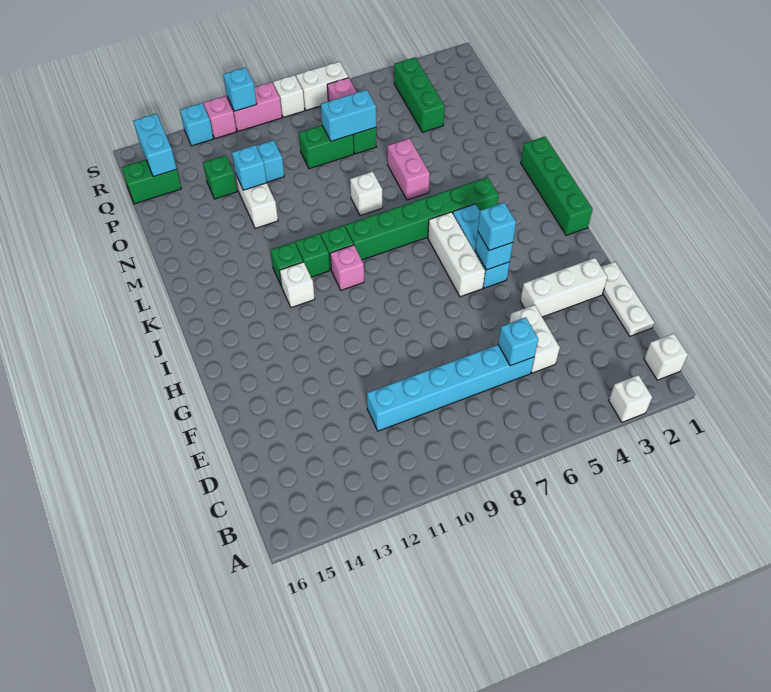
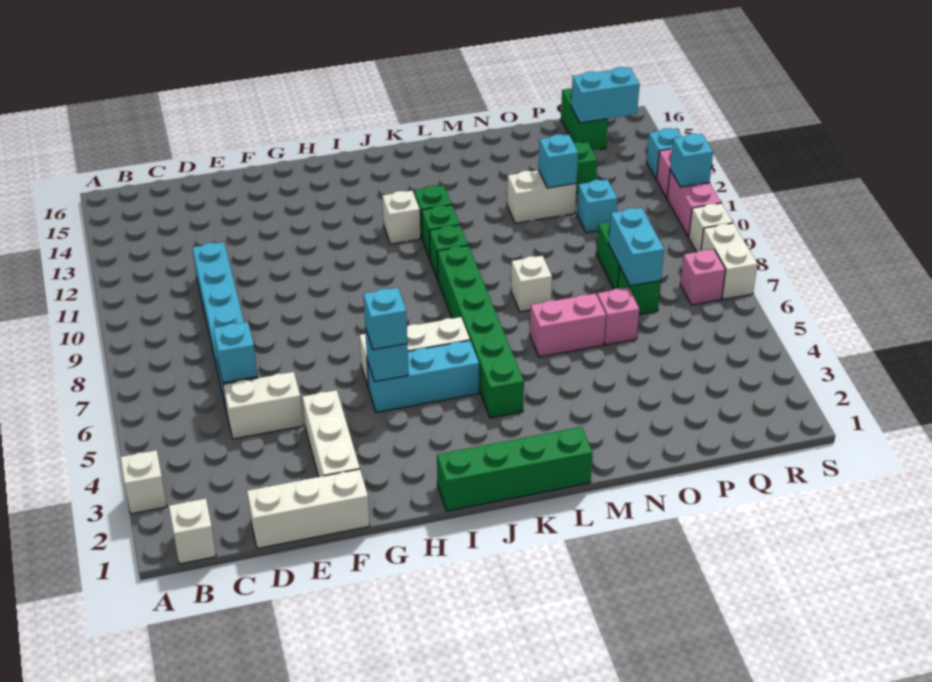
white plate D1:F1 level 1 -> white brick D1:F1 level 1
pink brick J10 level 1 -> pink brick O6 level 1
green brick P4:R4 level 1 -> none

